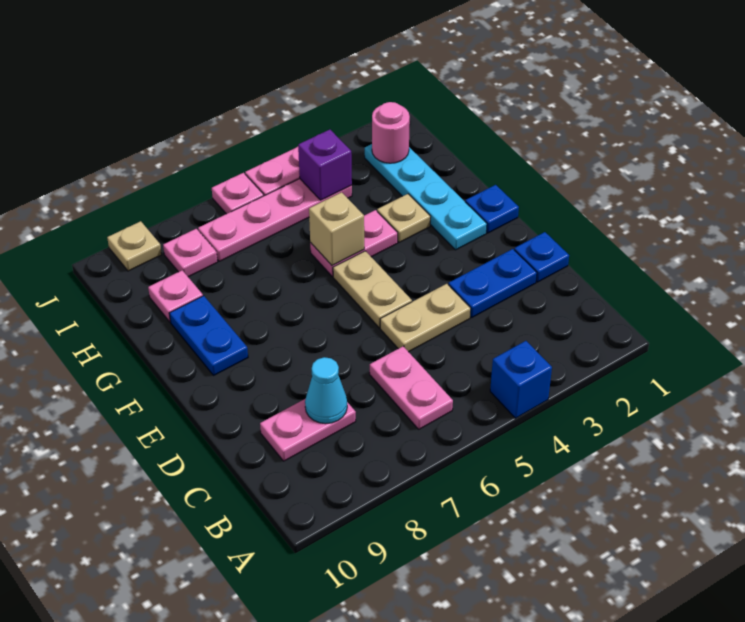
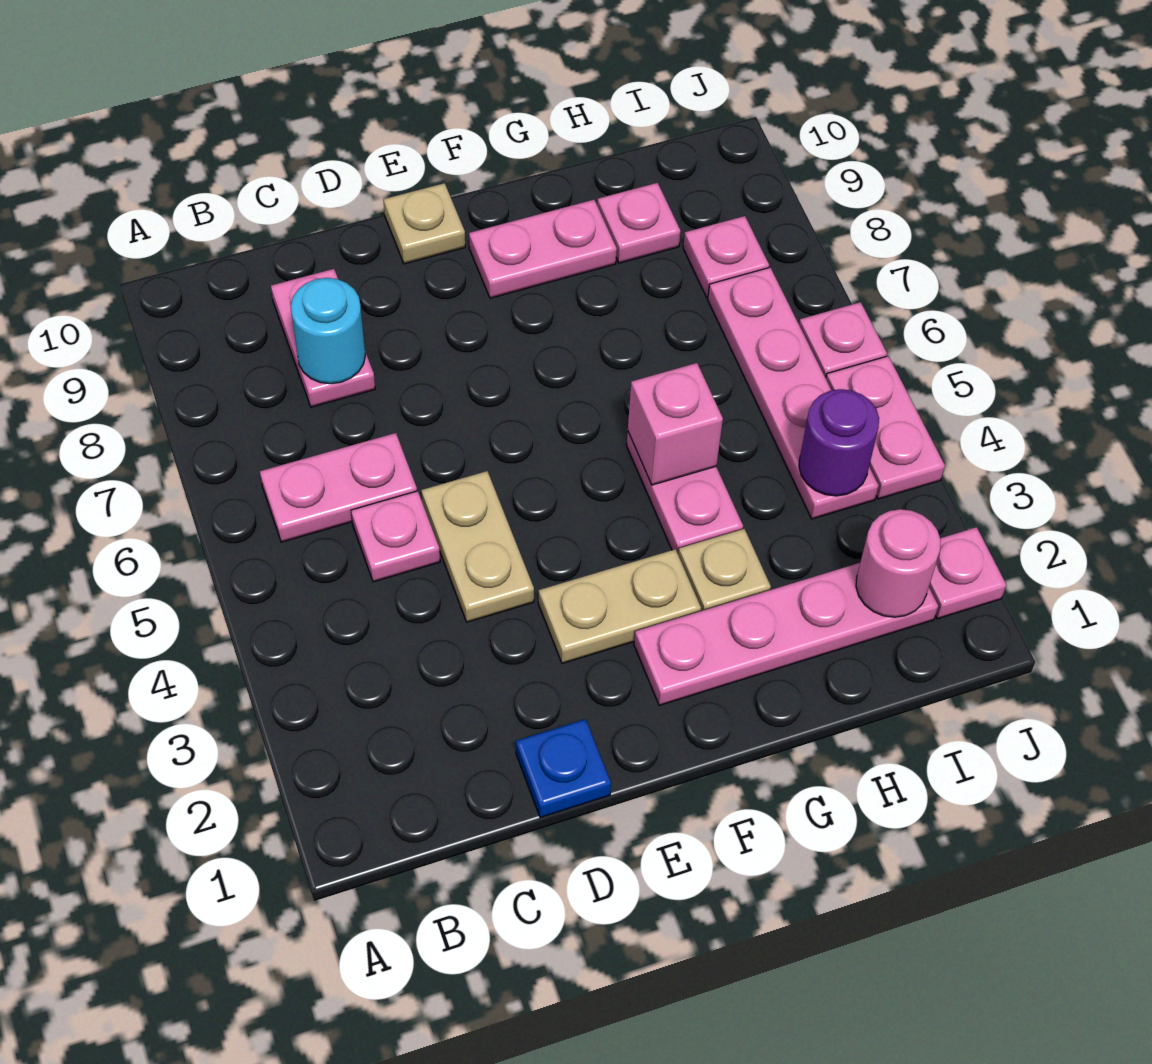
blue brick A4 level 1 -> none
none -> pink plate C5 level 1
cyan cone C8 level 2 -> cyan round brick C8 level 2
blue plate D2:D3 level 1 -> none
tan plate E5:F5 level 1 -> tan plate E3:F3 level 1
blue plate F1 level 1 -> none
cyan plate F2:I2 level 1 -> pink plate F2:I2 level 1
blue plate F9:G9 level 1 -> pink plate F9:G9 level 1
tan brick G5 level 2 -> pink brick G5 level 2
purple brick I4 level 2 -> purple round brick I4 level 2
none -> pink plate J2 level 1
tan plate J9 level 1 -> tan plate E10 level 1

